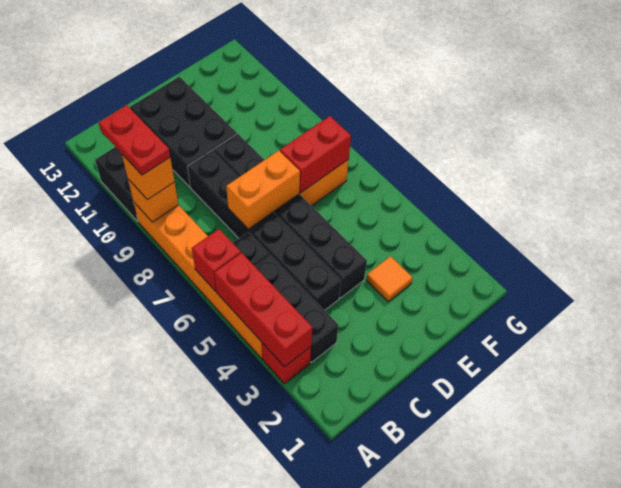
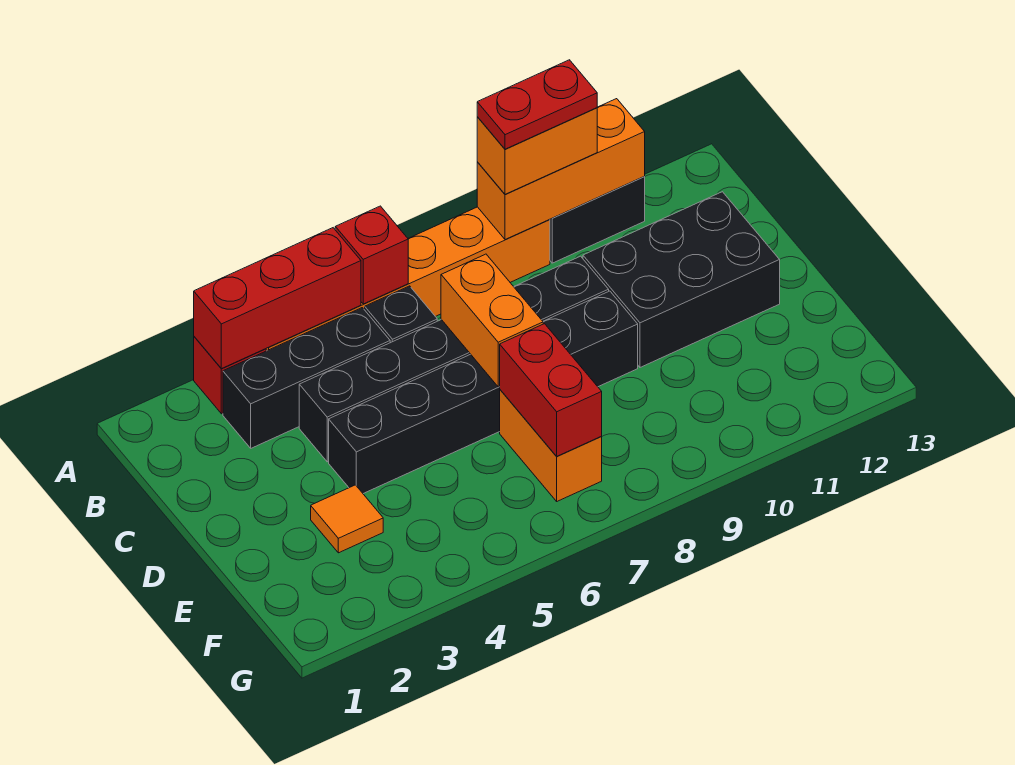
orange brick A9 level 2 -> orange brick A9:A11 level 2
orange brick A9 level 3 -> orange brick A9:A10 level 3

